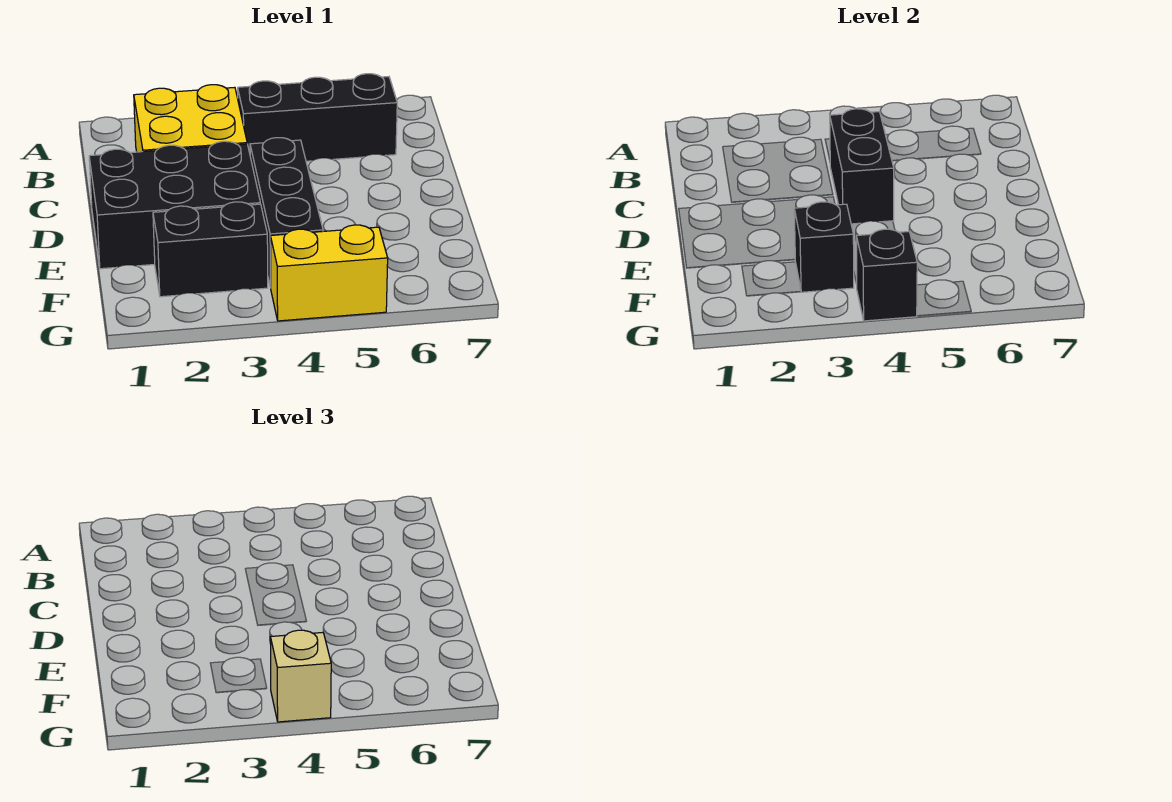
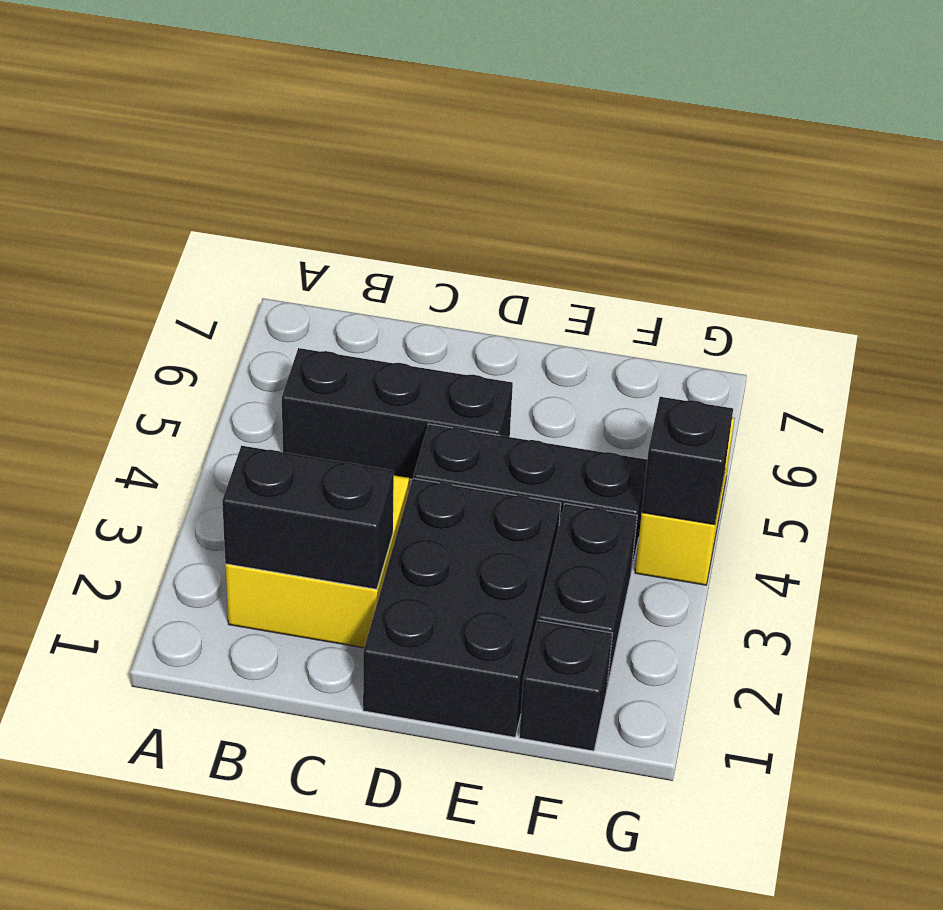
black brick B4:B6 level 1 -> black brick B5:D5 level 1
black brick C4:D4 level 2 -> black brick B2:C2 level 2
black brick F3 level 2 -> black brick F1 level 1
tan brick G4 level 3 -> none

